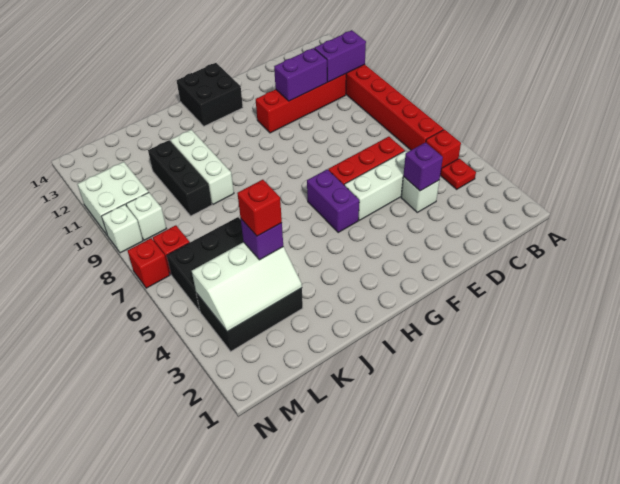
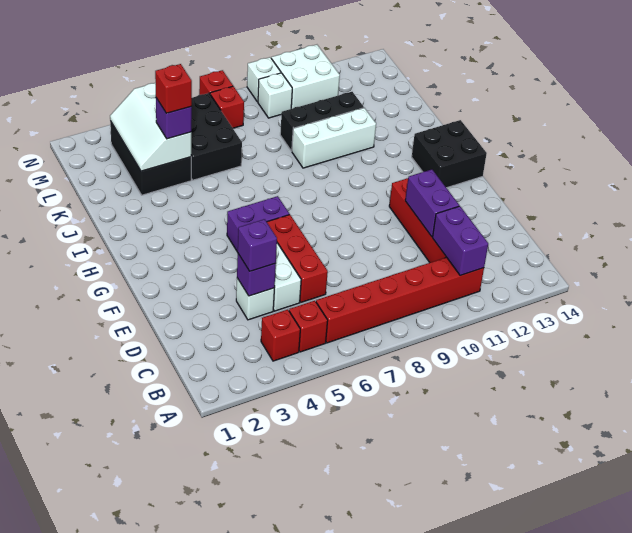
red plate B4 level 1 -> red brick B4 level 1
none -> purple brick D4 level 3

